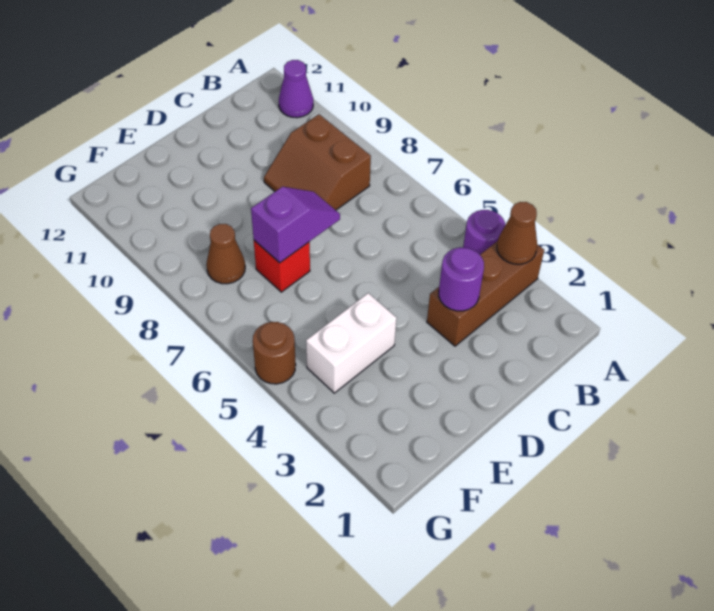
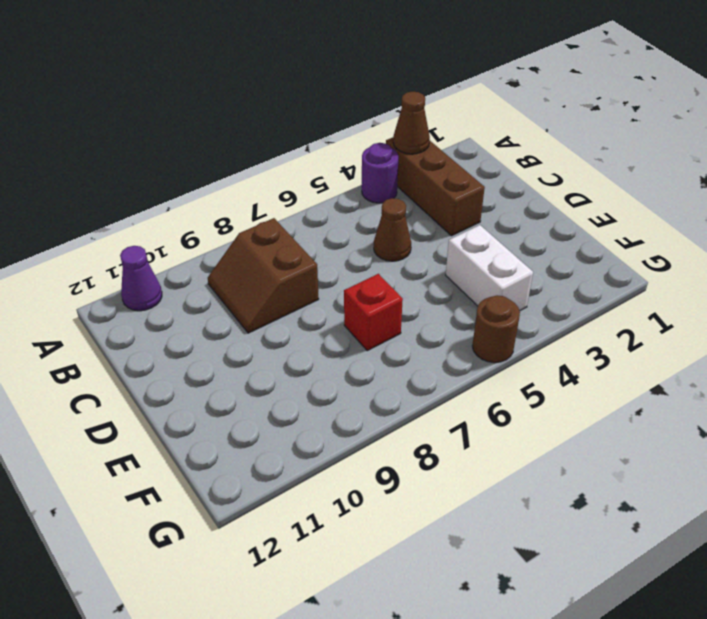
brown slope B8:C9 level 1 top B -> brown slope B8:C9 level 1 top 8
purple round brick C3 level 2 -> none
purple slope D7:E7 level 2 top E -> none
brown cone F8 level 1 -> brown cone C5 level 1

